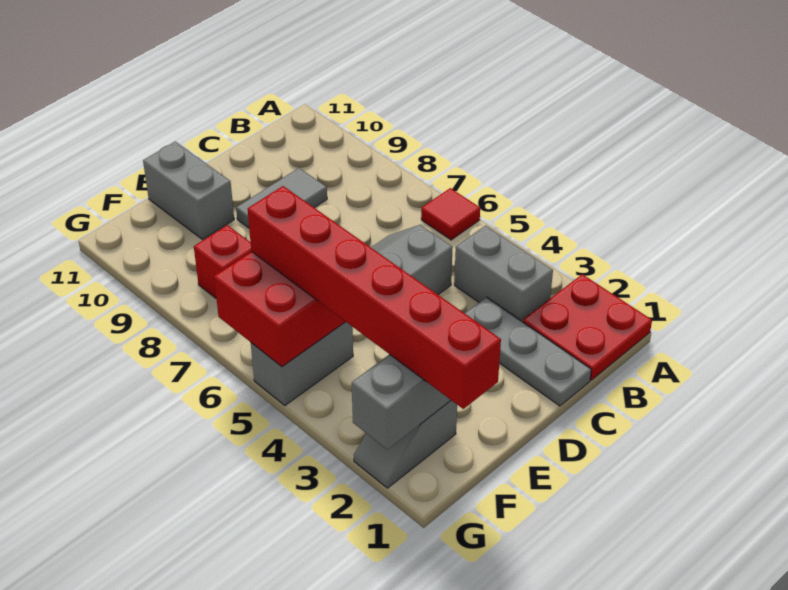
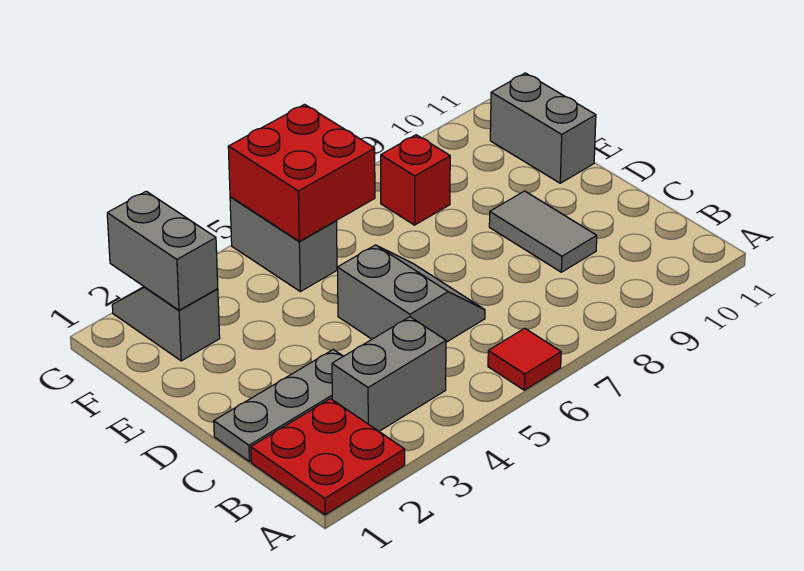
grey brick E10:E11 level 1 -> grey brick E11:F11 level 1
red brick F1:F6 level 3 -> none

